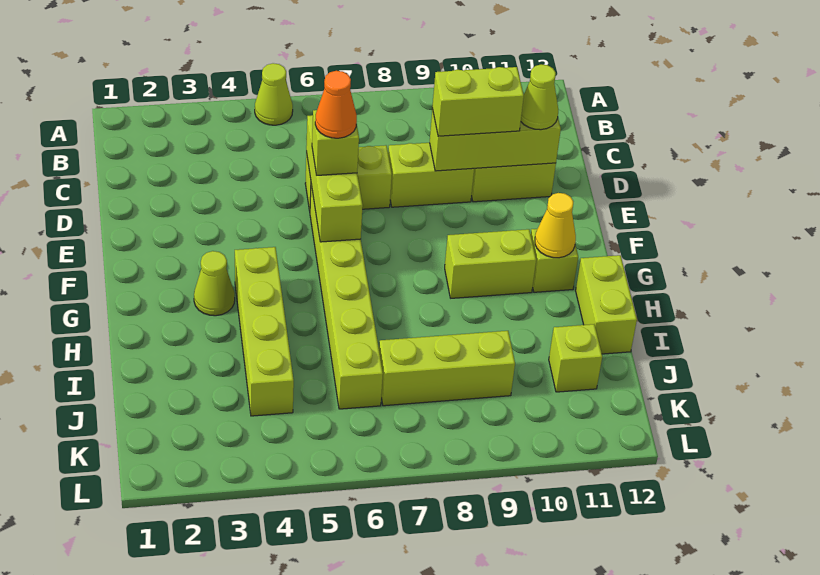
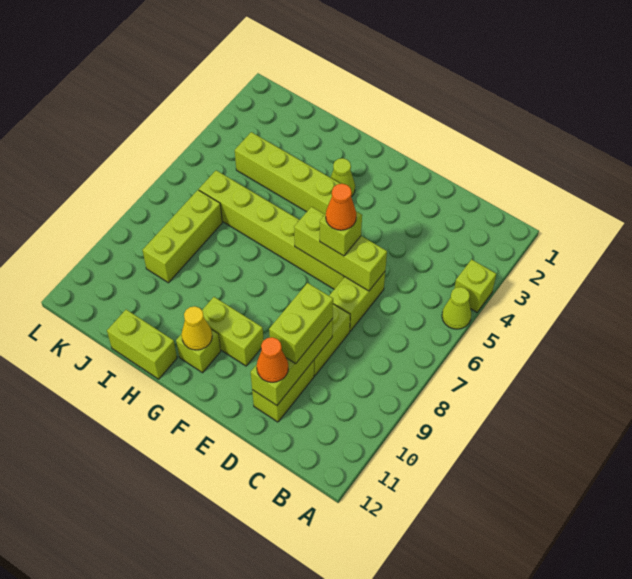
lime cone D11 level 3 -> orange cone D11 level 3
lime brick G9:G10 level 1 -> lime brick F10:G10 level 1
lime brick J11 level 1 -> lime brick A4 level 1

